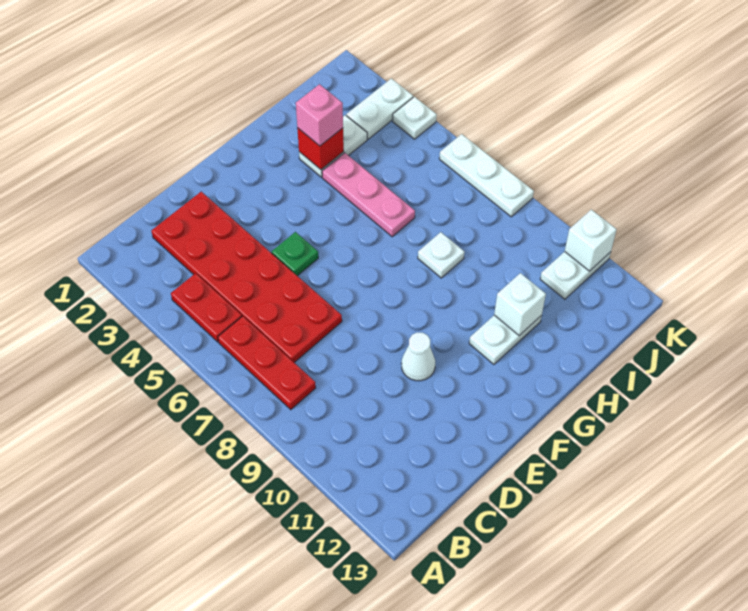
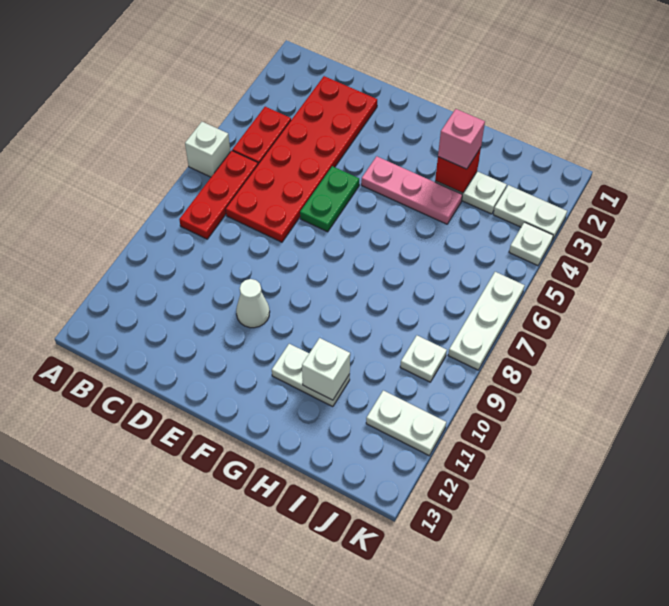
green plate E5 level 1 -> green plate E5:E6 level 1
pink plate H4:H6 level 1 -> pink plate F4:H4 level 1
white plate H8 level 1 -> white plate J9 level 1
white brick K11 level 2 -> white brick A6 level 1

